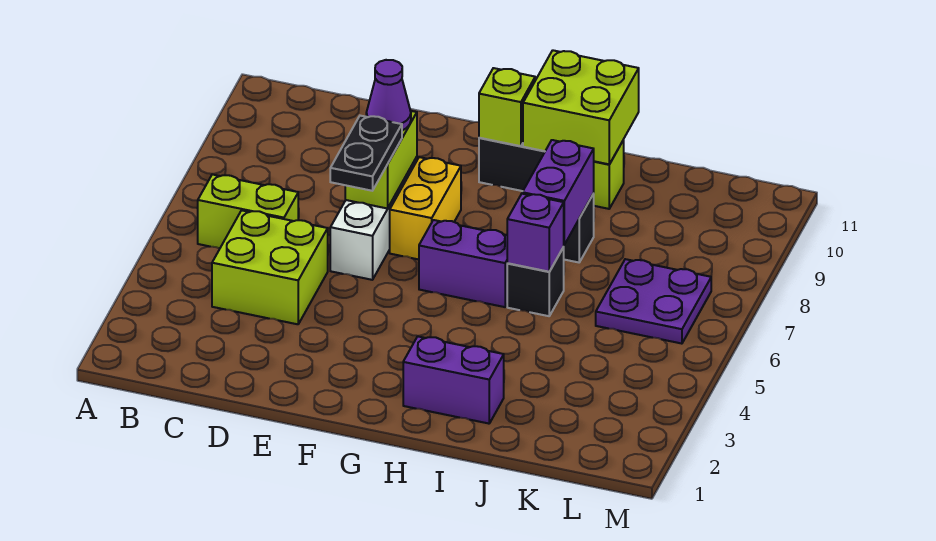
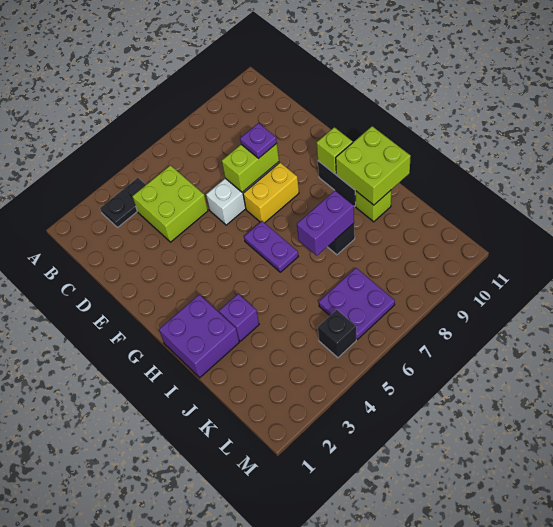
lime brick B6:C6 level 1 -> none
black plate E6:E7 level 3 -> black plate B3:B4 level 1
purple cone E8 level 3 -> purple plate E8 level 3
purple brick G6:H6 level 1 -> purple plate G6:H6 level 1
purple brick H2:I2 level 1 -> purple brick H1:I2 level 1
black brick I6 level 1 -> black brick L5 level 1
purple brick I6 level 2 -> purple brick I3 level 1

